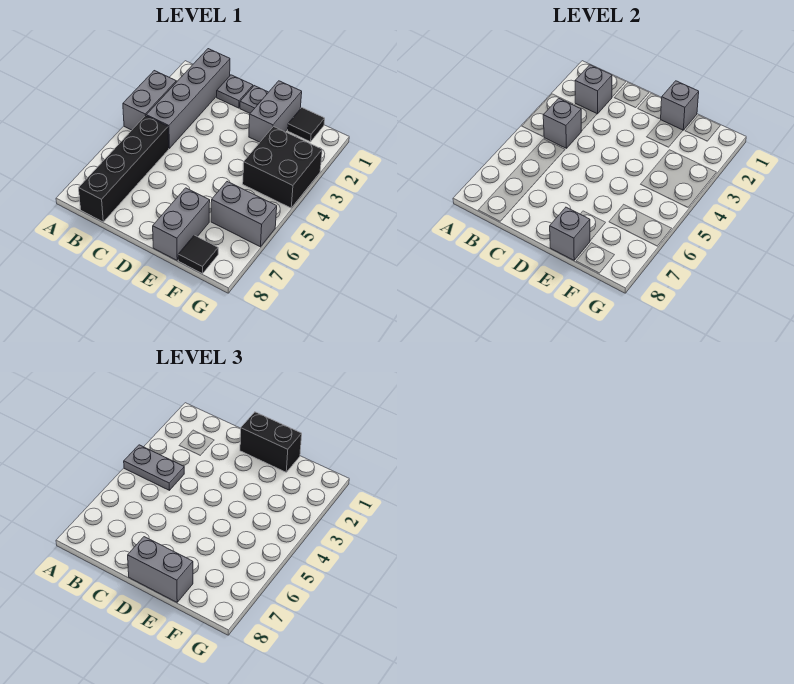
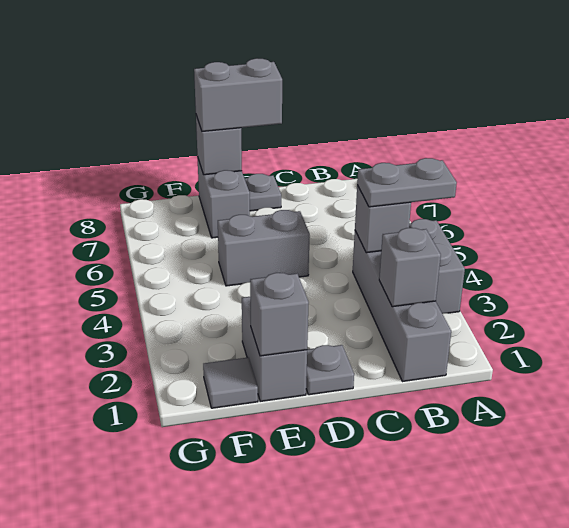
black brick B5:B8 level 1 -> none
grey plate C1 level 1 -> grey plate D8 level 1
black brick D1:E1 level 3 -> none
black tile F1 level 1 -> grey tile F1 level 1
black brick F3:G4 level 1 -> none
grey brick F6:G6 level 1 -> grey brick D5:E5 level 1
black tile F8 level 1 -> none

